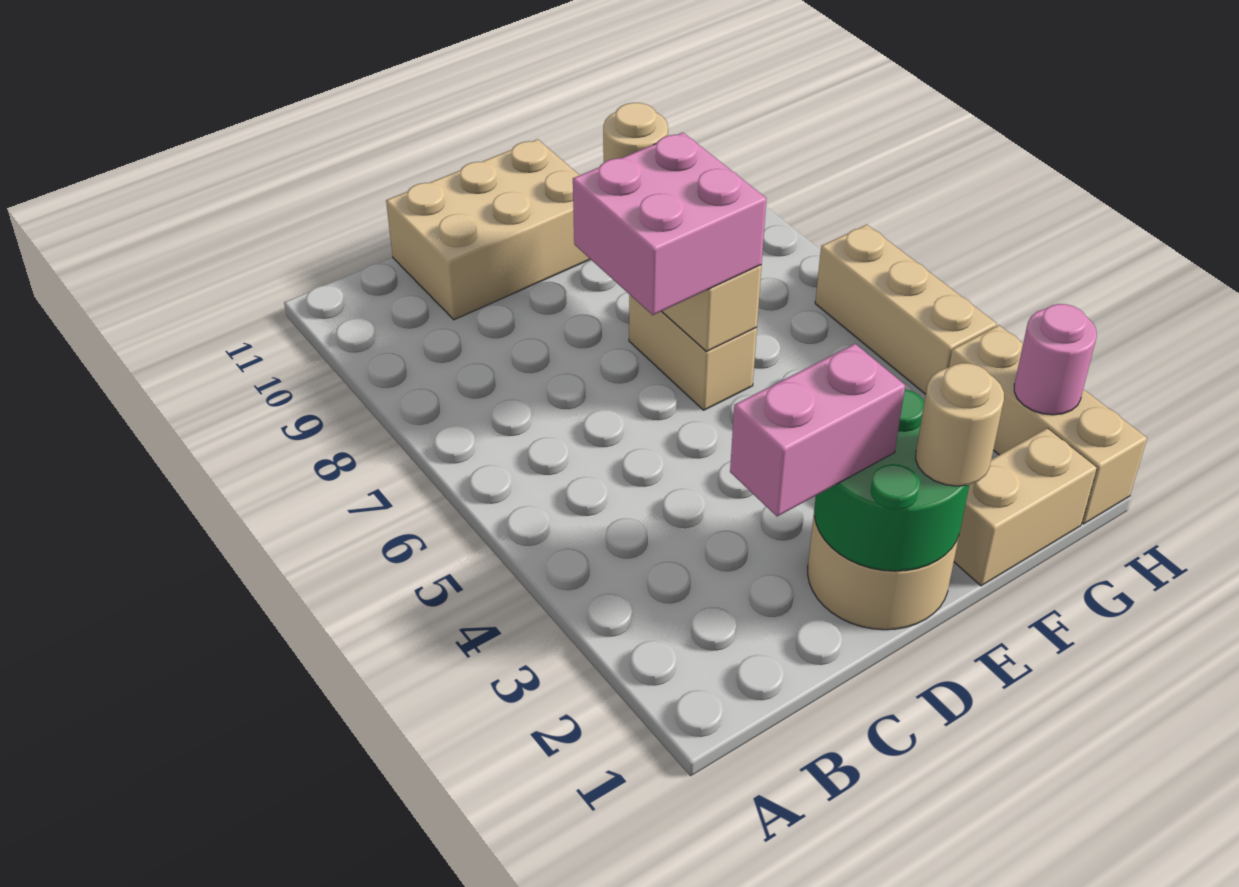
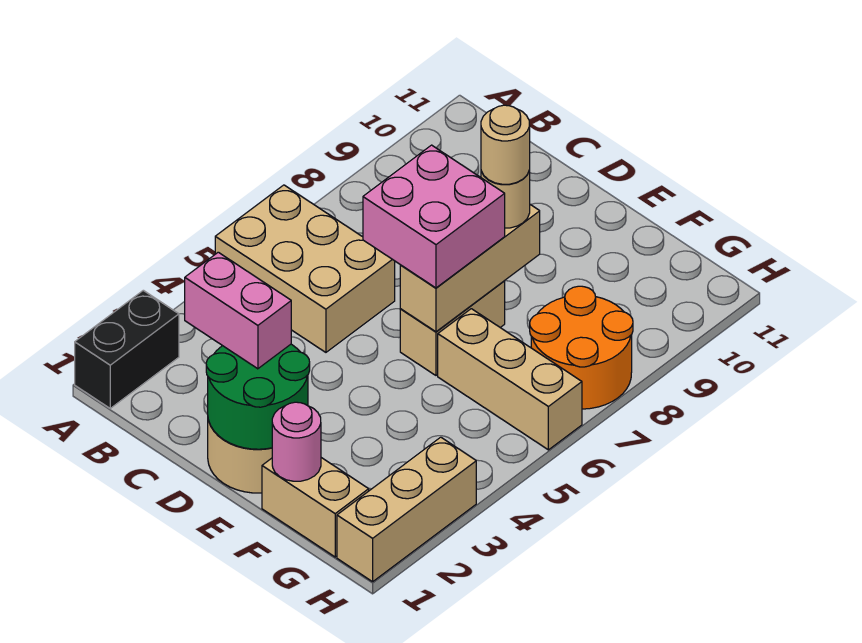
none -> black brick A1:A2 level 1
tan brick C10:E11 level 1 -> tan brick A5:C6 level 1
tan round brick E1 level 3 -> tan round brick E8 level 4
none -> orange round brick G7:H8 level 1
pink round brick H2 level 2 -> pink round brick F1 level 2
tan brick H4:H6 level 1 -> tan brick F6:H6 level 1

